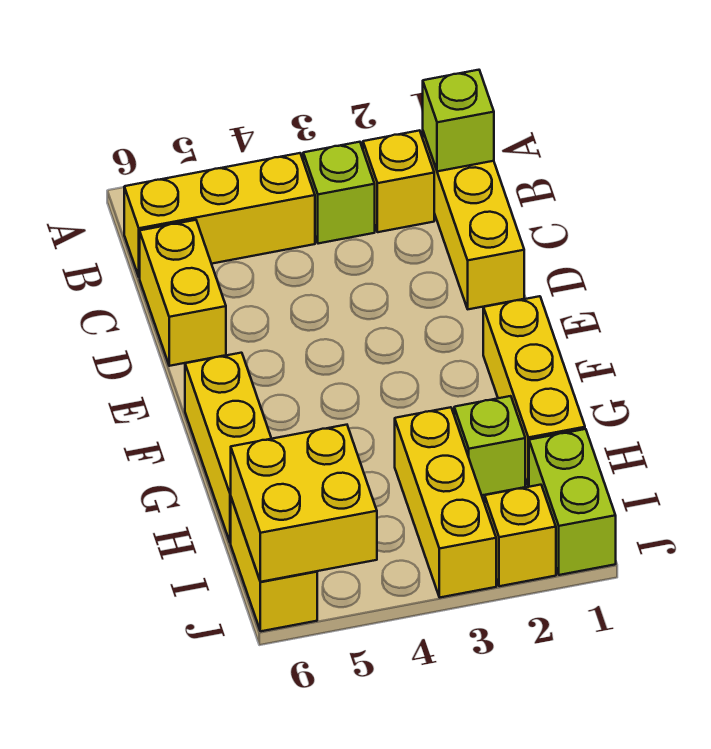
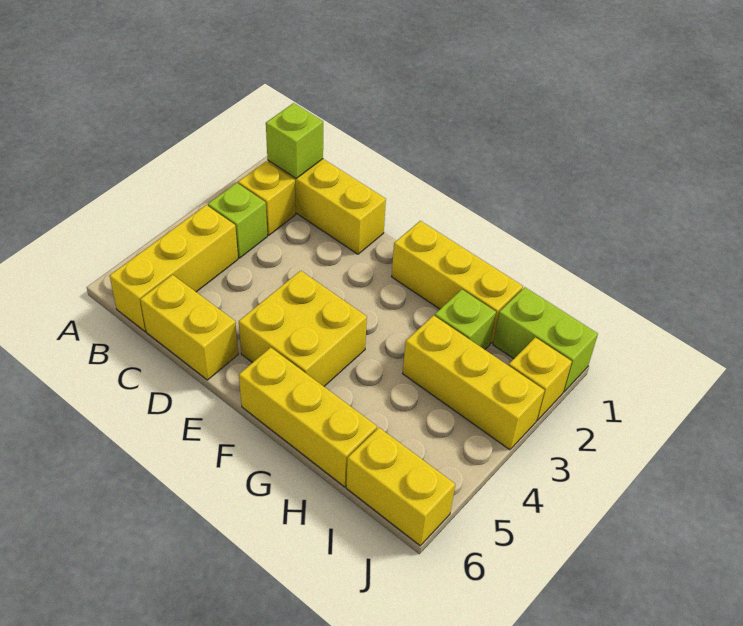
yellow brick I5:J6 level 2 -> yellow brick E4:F5 level 1

